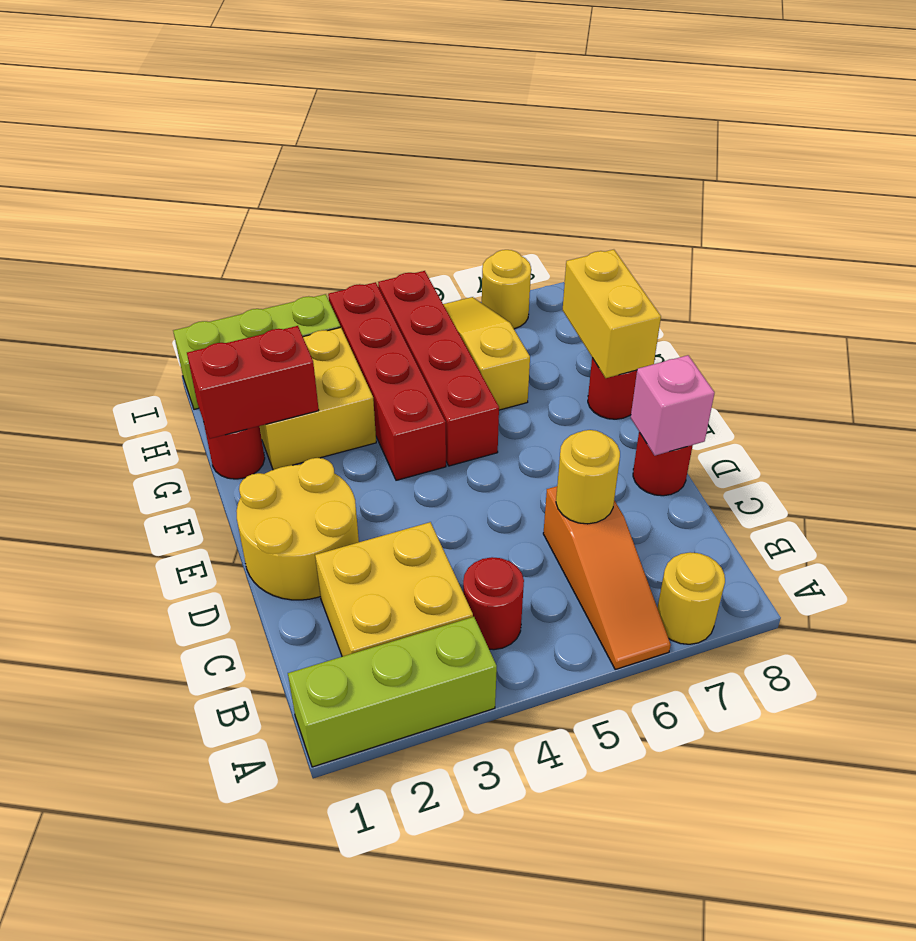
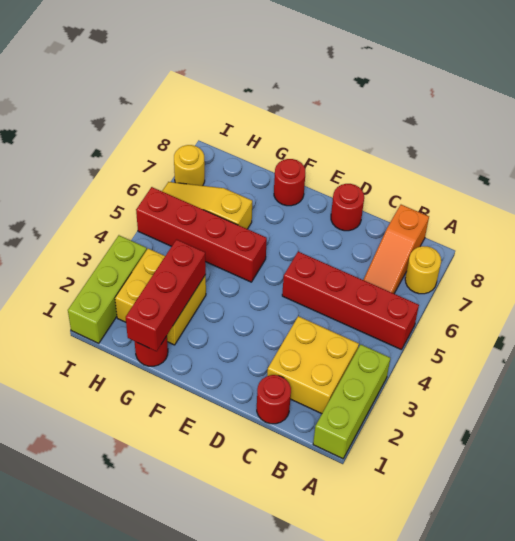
orange slope A6:C6 level 1 top C -> orange slope B6:B8 level 1 top 8
red round brick B4 level 1 -> red round brick C1 level 1
yellow round brick C6 level 2 -> none
yellow round brick D1:E2 level 1 -> none
pink brick D8 level 2 -> none
red brick F4:I4 level 1 -> red brick A5:D5 level 1
yellow brick F8:G8 level 2 -> none
red brick G1:G2 level 2 -> red brick G1:G3 level 2

